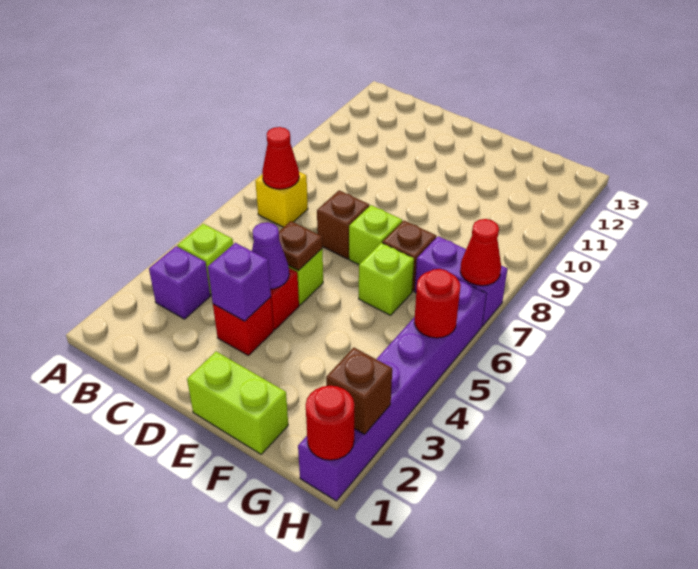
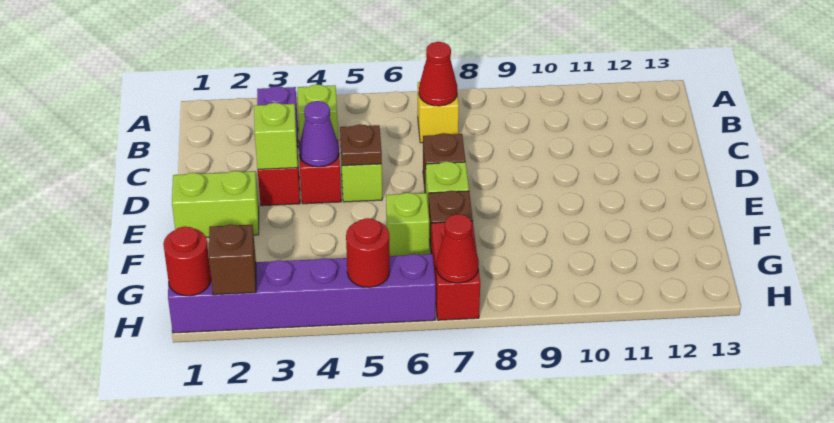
purple brick D3 level 2 -> lime brick D3 level 2
lime brick E1:F1 level 1 -> lime brick E1:E2 level 1
purple brick G7:H7 level 1 -> red brick G7:H7 level 1

